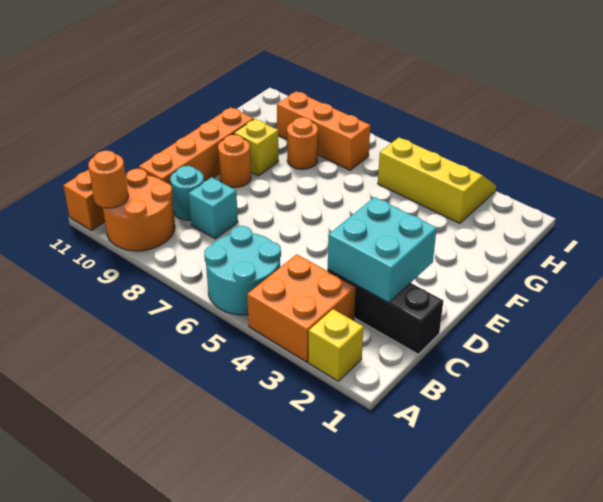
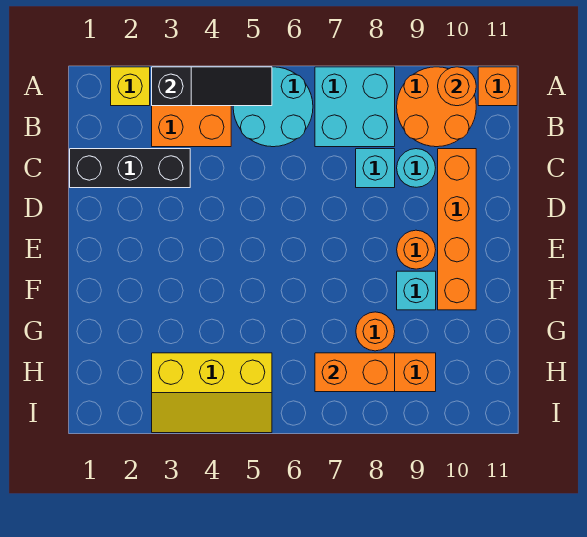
none -> black slope A3:A5 level 2 top 3
cyan brick C2:D3 level 2 -> cyan brick A7:B8 level 1
yellow brick F9 level 1 -> cyan brick F9 level 1
none -> orange brick H7:H8 level 2

